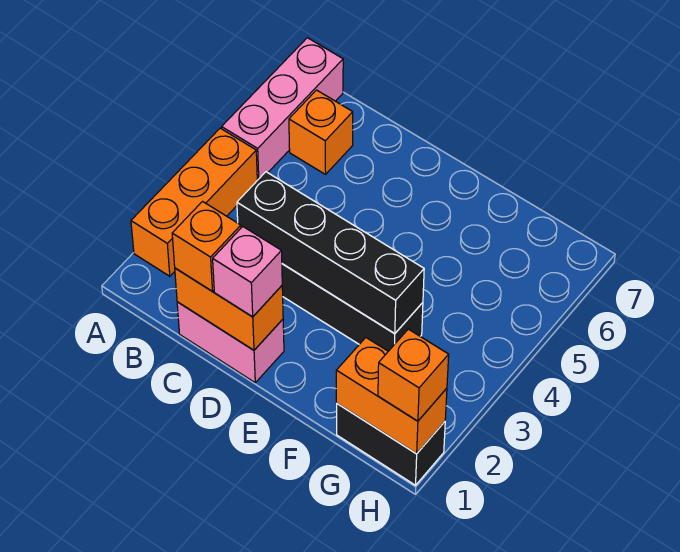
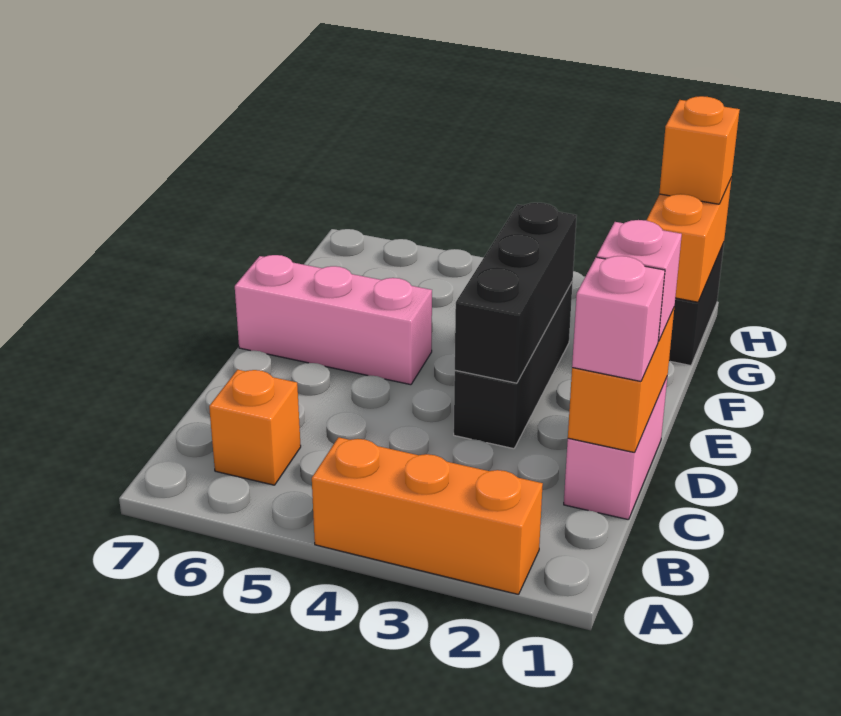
pink brick A5:A7 level 1 -> pink brick E5:E7 level 1
orange brick C1 level 3 -> pink brick C1 level 3
black brick C3:F3 level 2 -> black brick D3:F3 level 2

